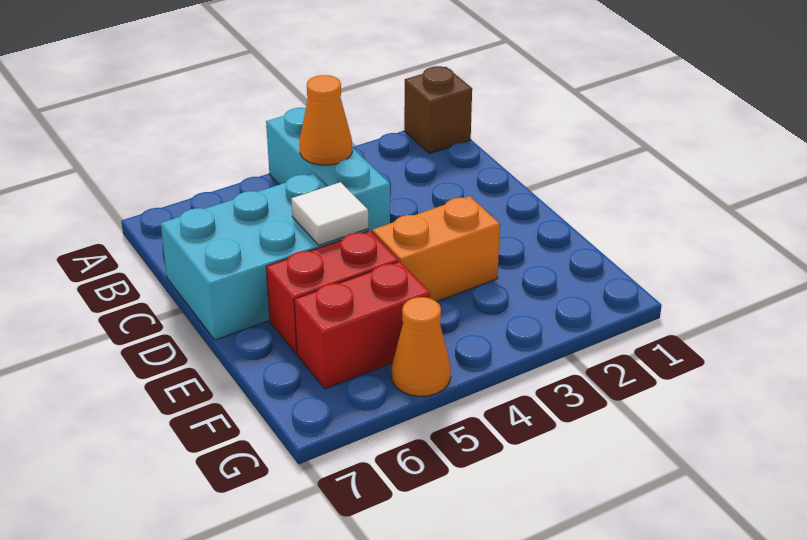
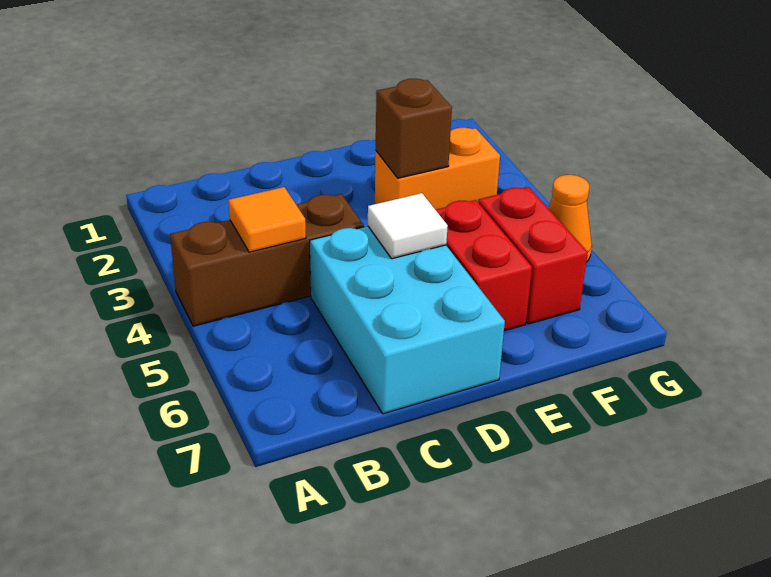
brown brick A1 level 1 -> brown brick E3 level 2
cyan brick A4:C4 level 1 -> brown brick A4:C4 level 1
orange cone B4 level 2 -> orange tile B4 level 2
orange brick E3:E4 level 1 -> orange brick E3:F3 level 1

